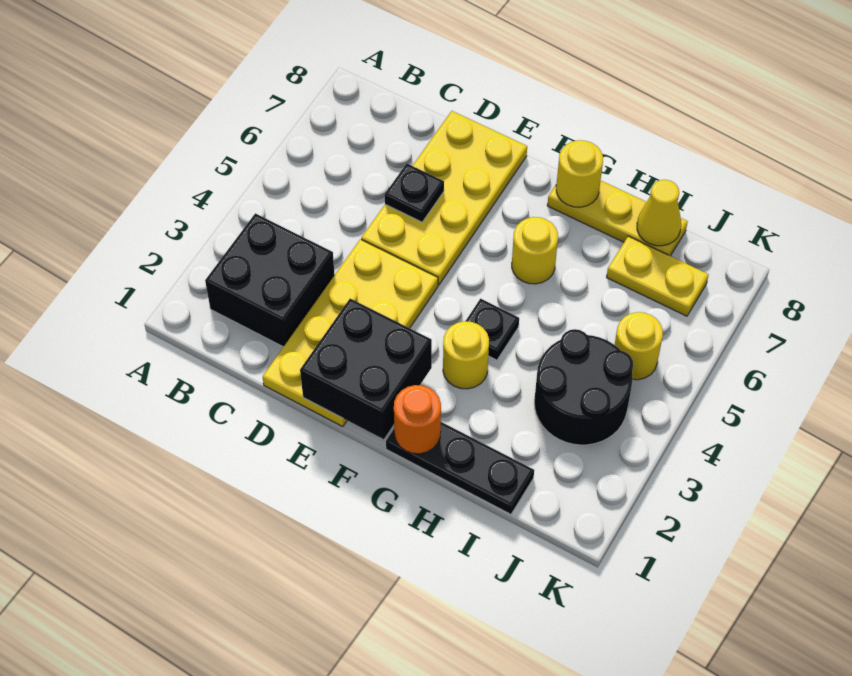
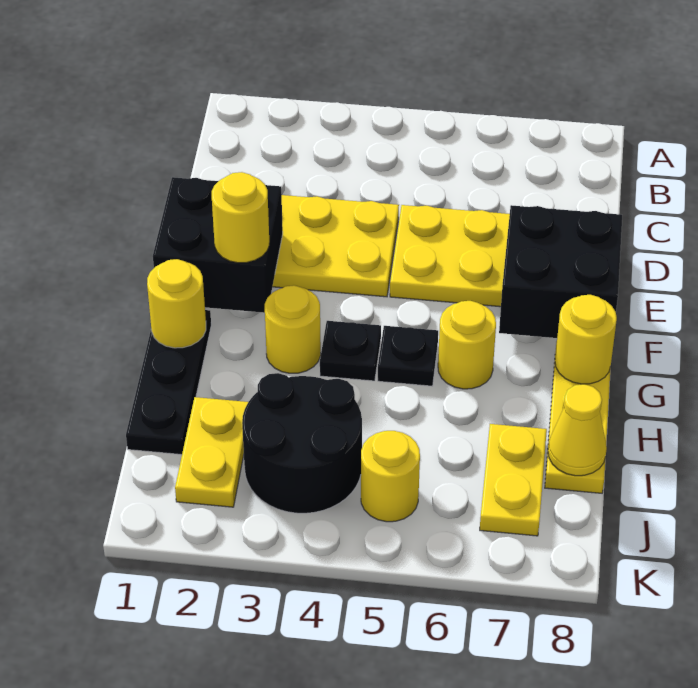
black brick B2:C3 level 1 -> black brick E7:F8 level 2
black plate D6 level 2 -> black plate G5 level 1
none -> yellow round brick F2 level 3
orange round brick G1 level 2 -> yellow round brick G1 level 2
none -> yellow plate I2:J2 level 1

